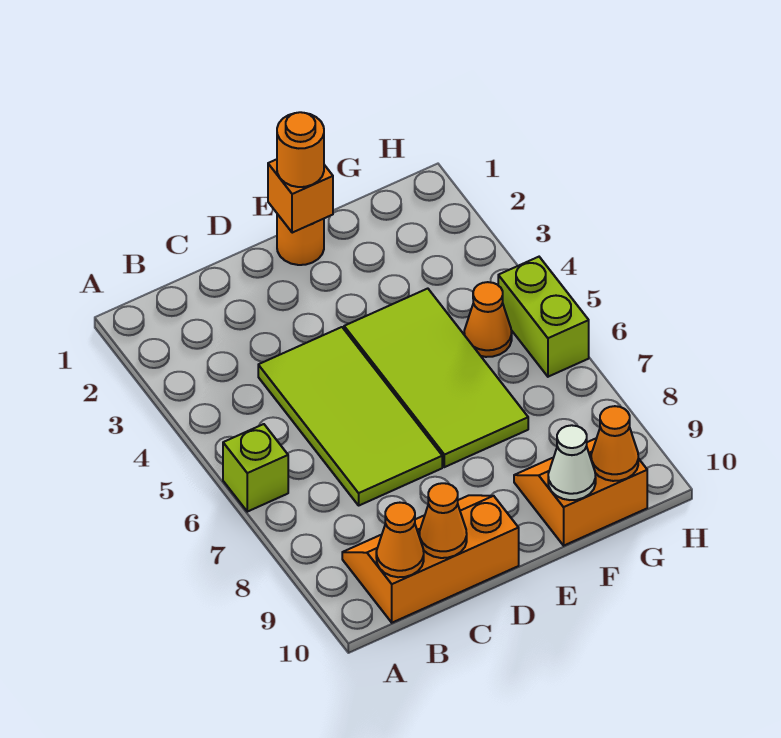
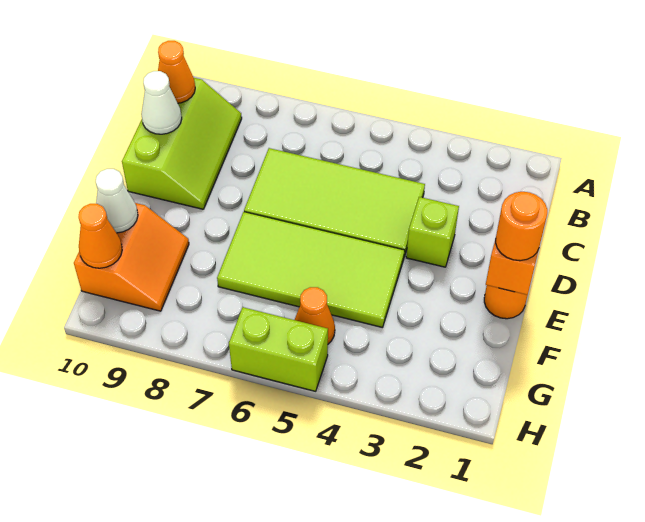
lime brick A6 level 1 -> lime brick D3 level 1
orange slope B9:D10 level 1 top 10 -> lime slope B9:D10 level 1 top 10
orange cone C10 level 2 -> white cone C10 level 2

